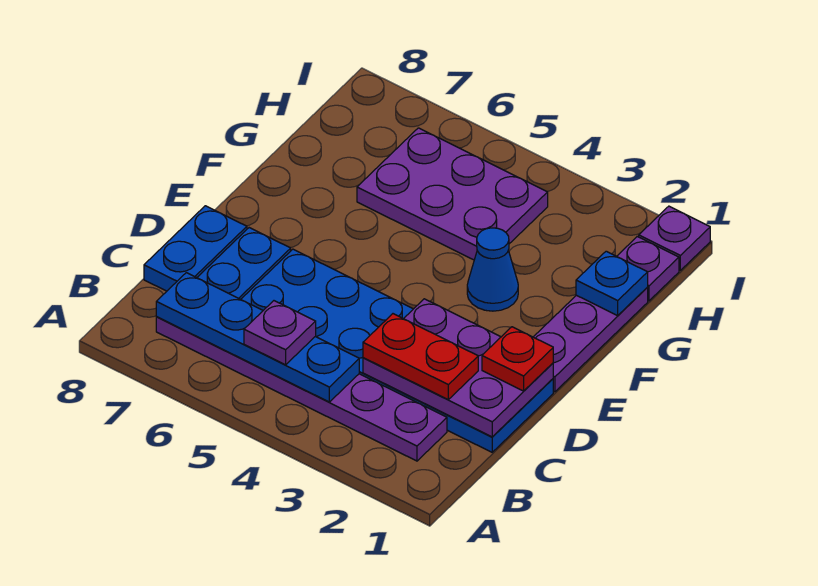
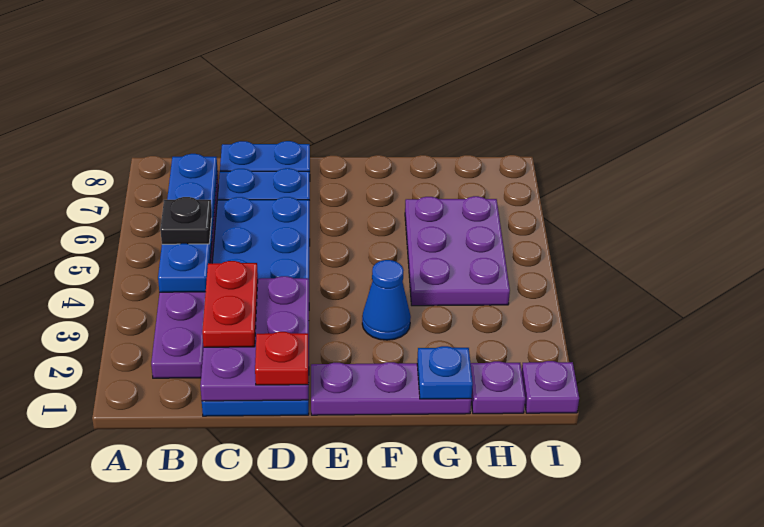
purple plate B5 level 3 -> black plate B5 level 3

